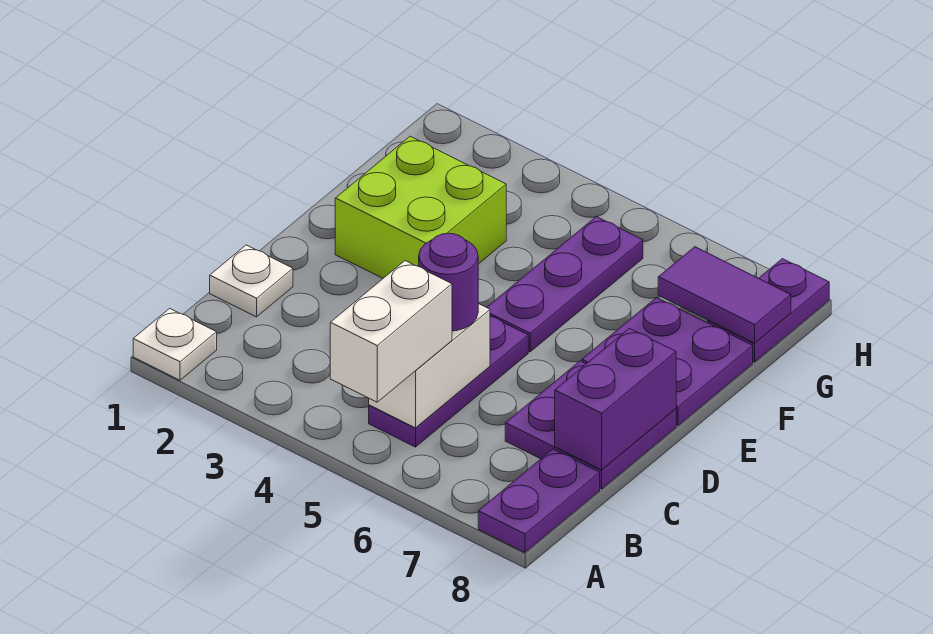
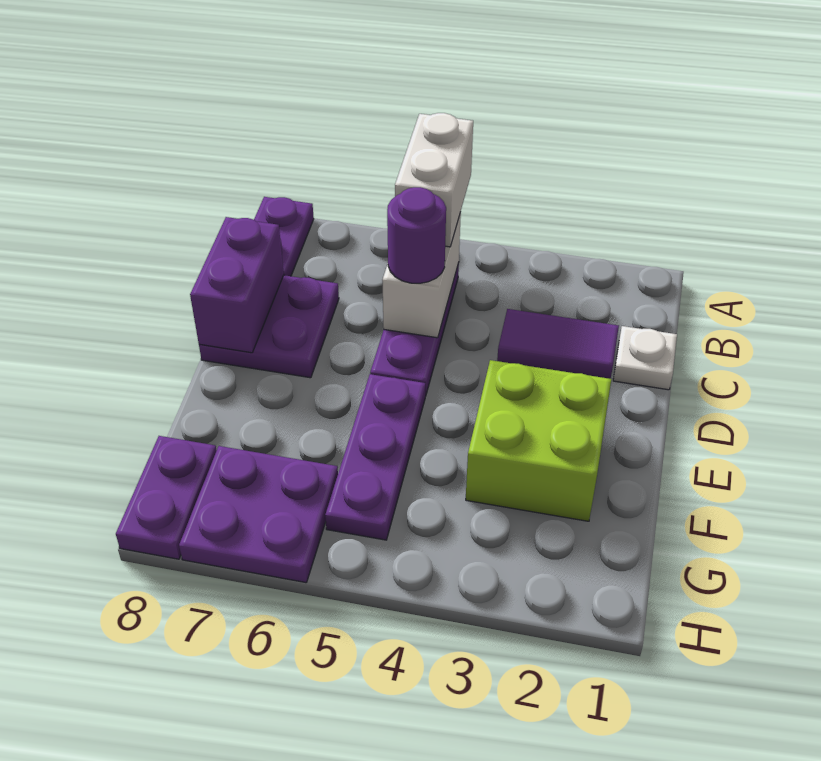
white plate A1 level 1 -> none
purple plate E7:F8 level 1 -> purple plate G6:H7 level 1
purple tile G7:G8 level 2 -> purple tile C2:C3 level 1

